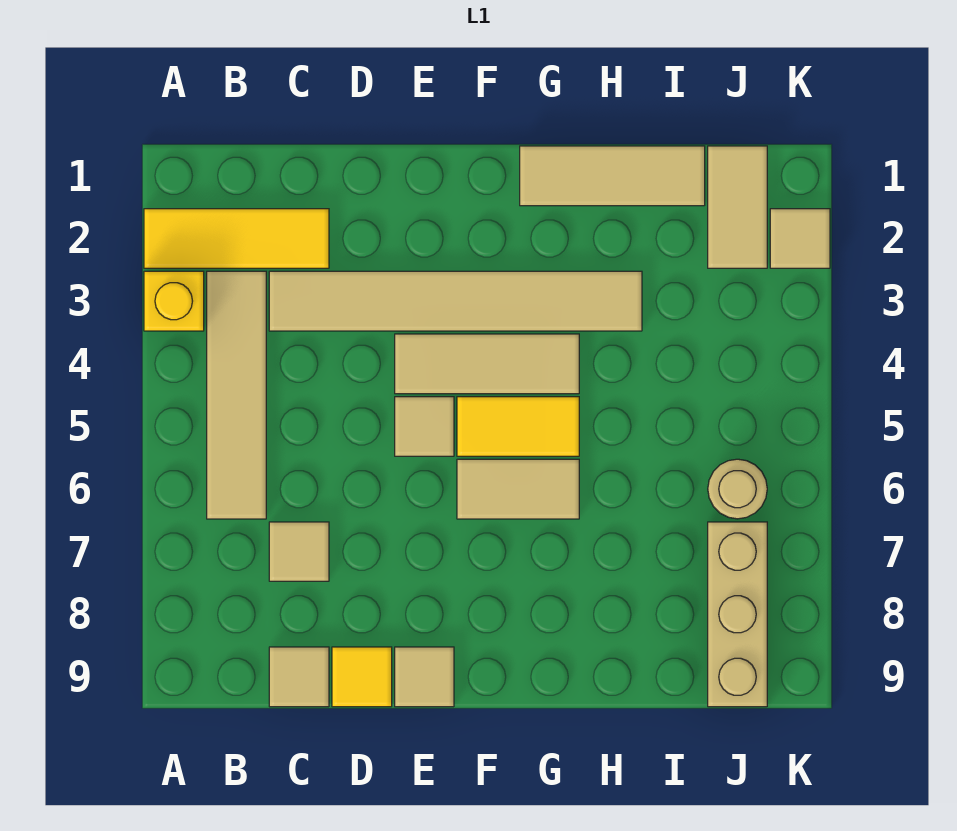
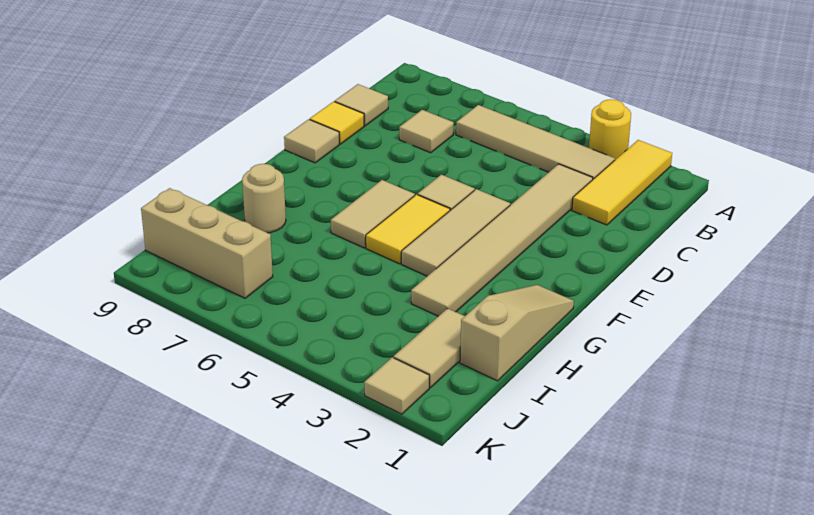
yellow brick A3 level 1 -> yellow round brick A3 level 1
tan tile G1:I1 level 1 -> tan slope G1:I1 level 1 top I
tan tile J1:J2 level 1 -> tan tile I2:J2 level 1
tan round brick J6 level 1 -> tan round brick H8 level 1

